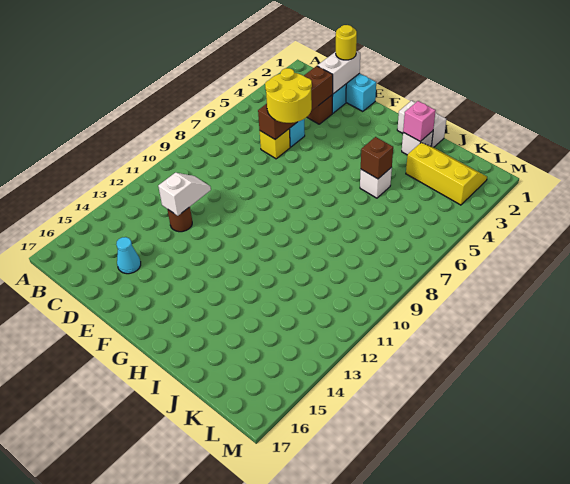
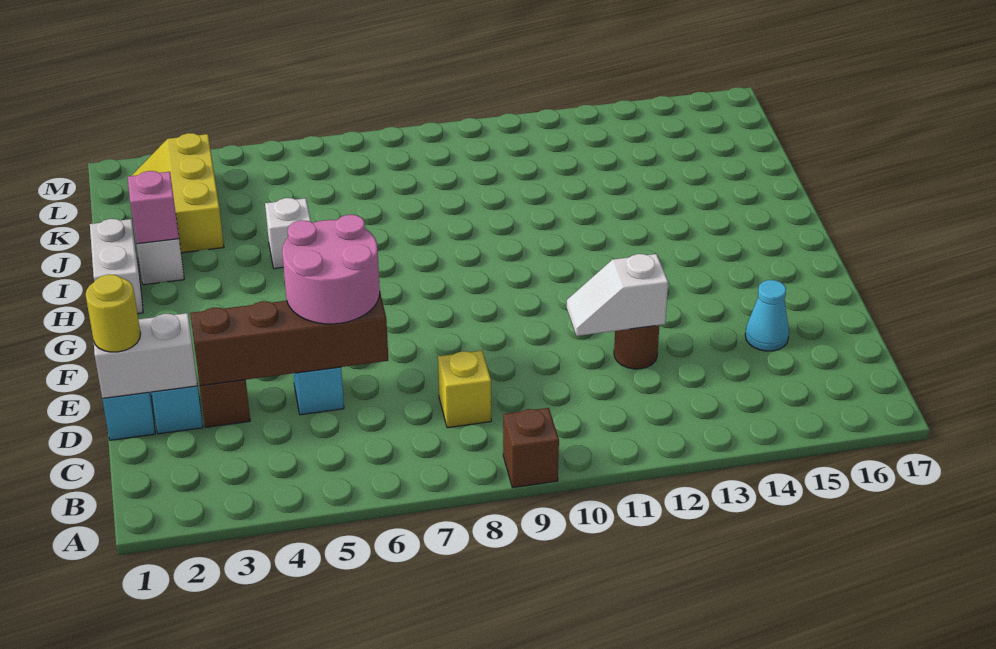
yellow round brick D5:E6 level 3 -> pink round brick D5:E6 level 3
yellow brick D6 level 1 -> yellow brick C8 level 1
brown brick I5 level 2 -> brown brick A9 level 1

